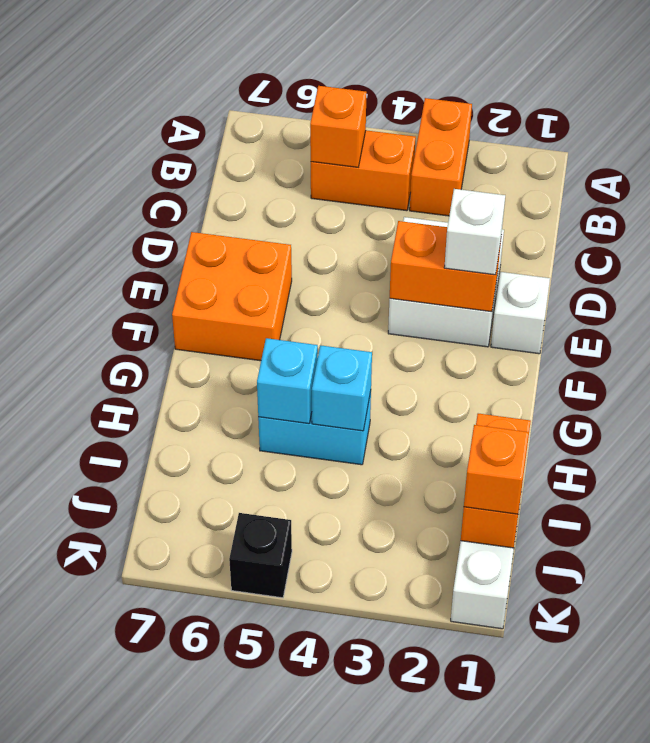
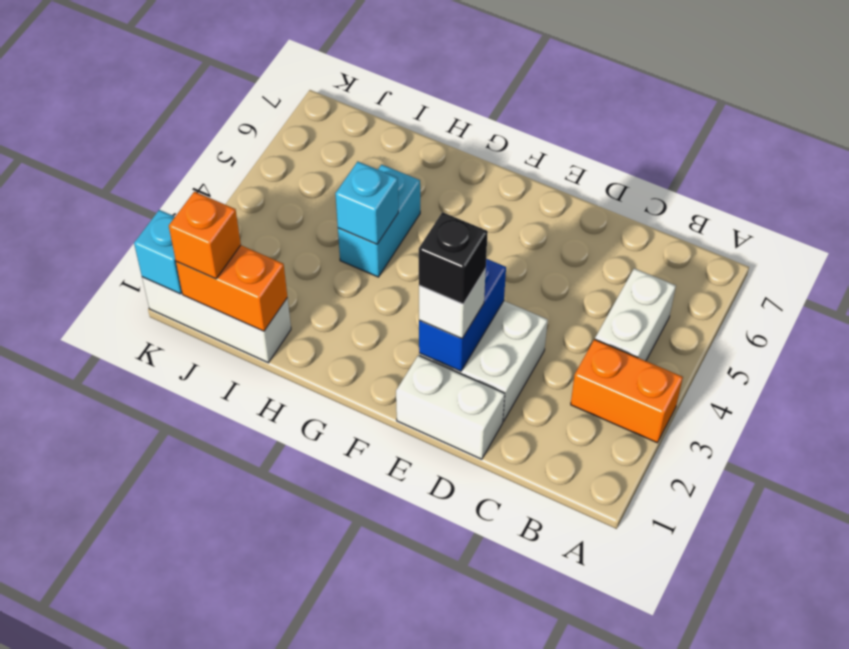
orange brick B4:B5 level 1 -> white brick B4:B5 level 1
orange brick B5 level 2 -> none
white brick E1 level 1 -> white brick D1:E1 level 1
orange brick E2:E3 level 2 -> blue brick E2:E3 level 2
orange brick E6:F7 level 1 -> none
cyan brick H5 level 2 -> cyan brick K1 level 2
black brick K5 level 1 -> black brick E2 level 4

